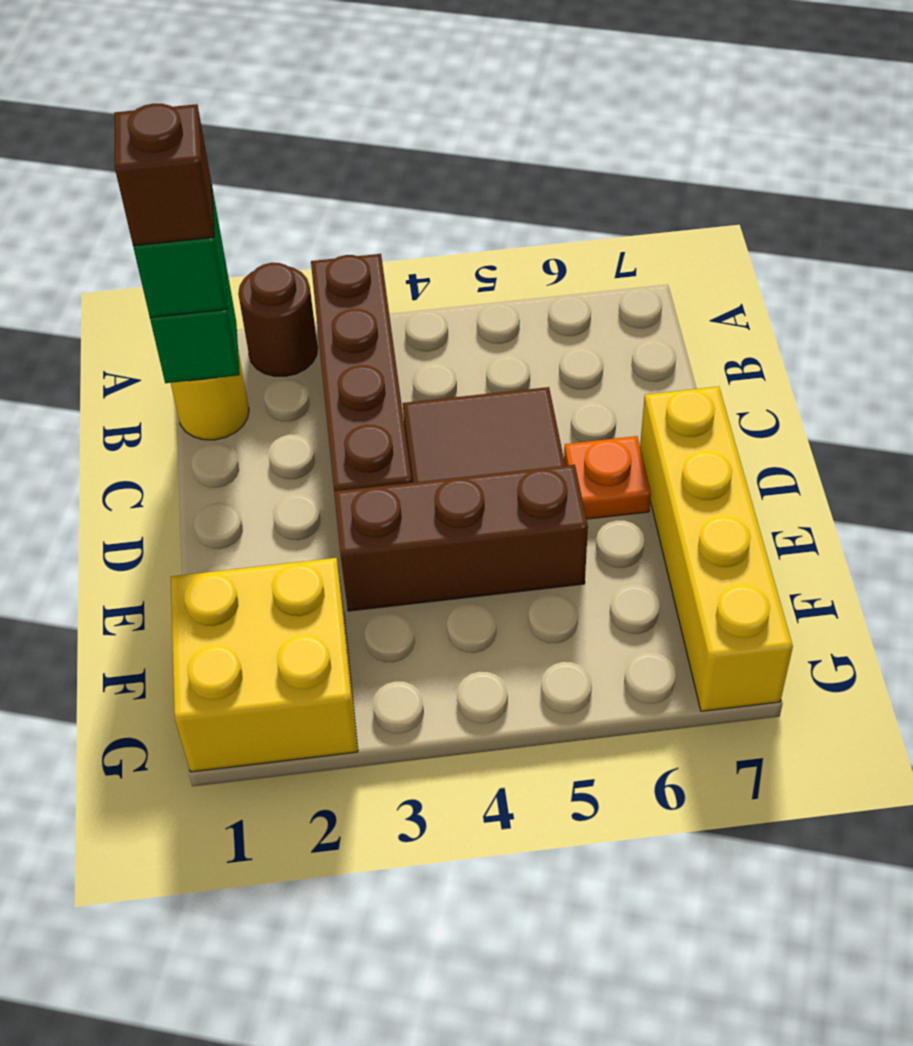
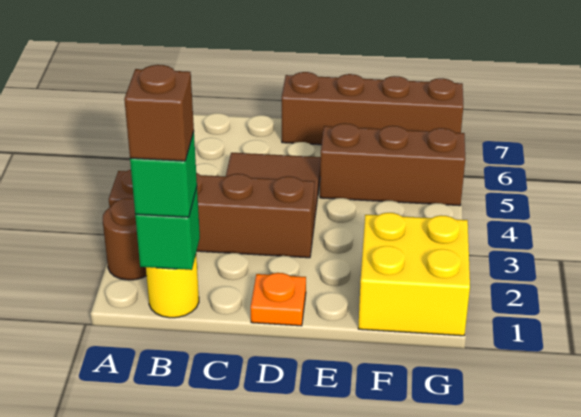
orange plate D6 level 1 -> orange plate D1 level 1
yellow brick D7:G7 level 1 -> brown brick D7:G7 level 1
brown brick E3:E5 level 1 -> brown brick E5:G5 level 1

